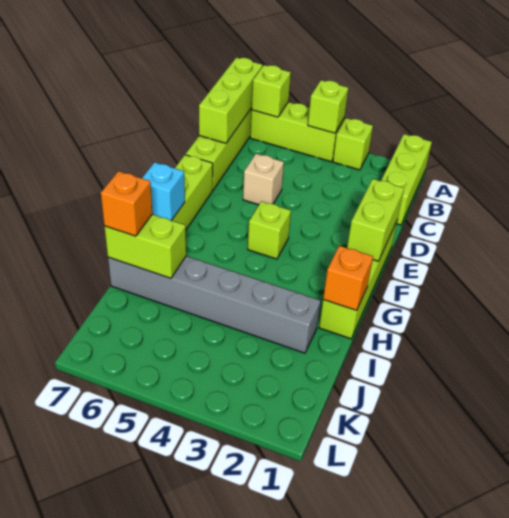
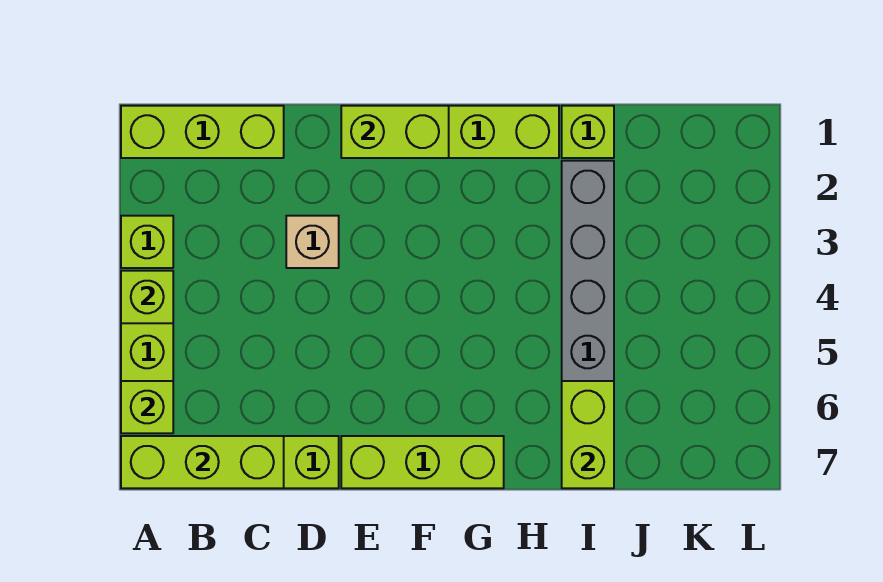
tan brick D5 level 1 -> tan brick D3 level 1
lime brick F4 level 1 -> lime brick I1 level 1
cyan brick G7 level 2 -> none
orange brick H1 level 2 -> none
orange brick I7 level 3 -> none

